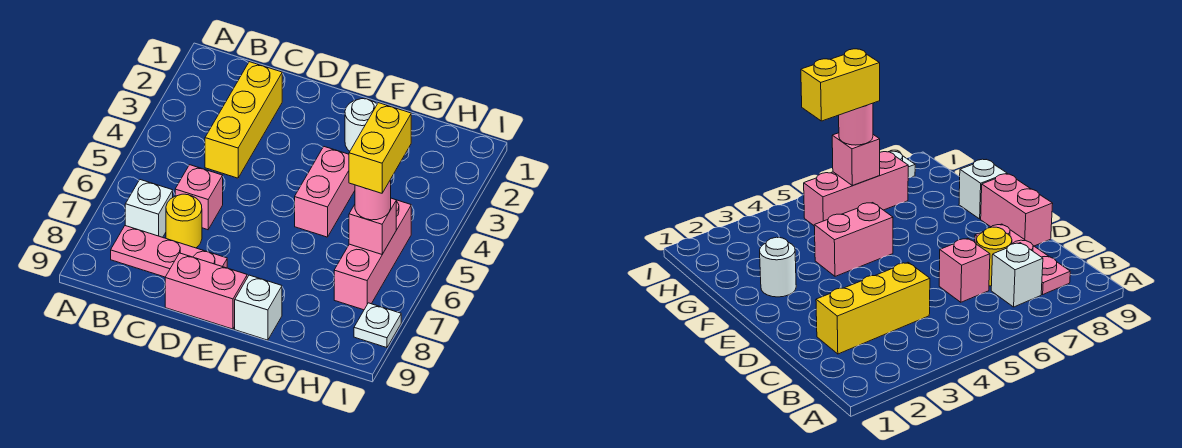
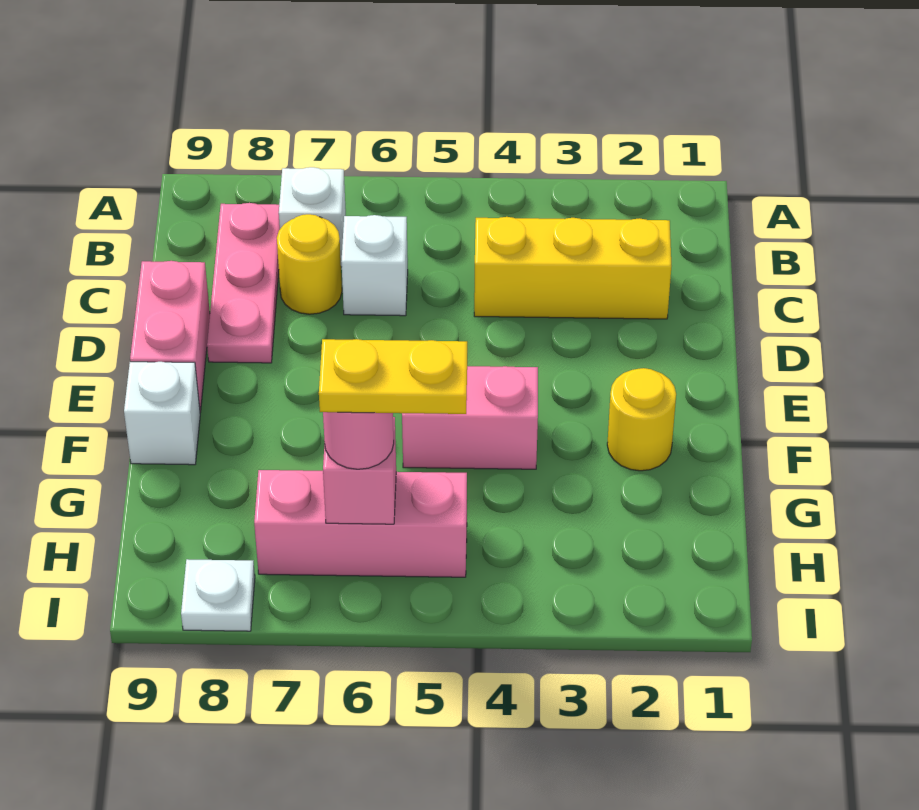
pink brick C6 level 1 -> white brick C6 level 1
white round brick F2 level 1 -> yellow round brick F2 level 1
yellow brick H5:H6 level 4 -> yellow plate H5:H6 level 4

